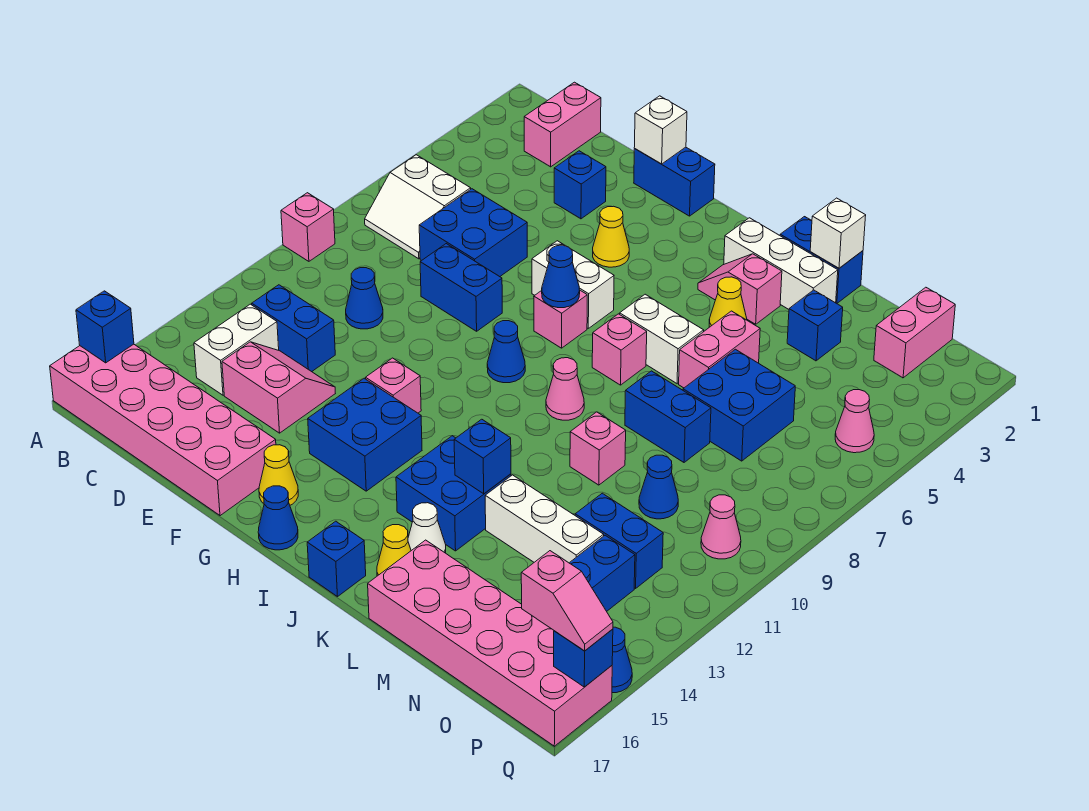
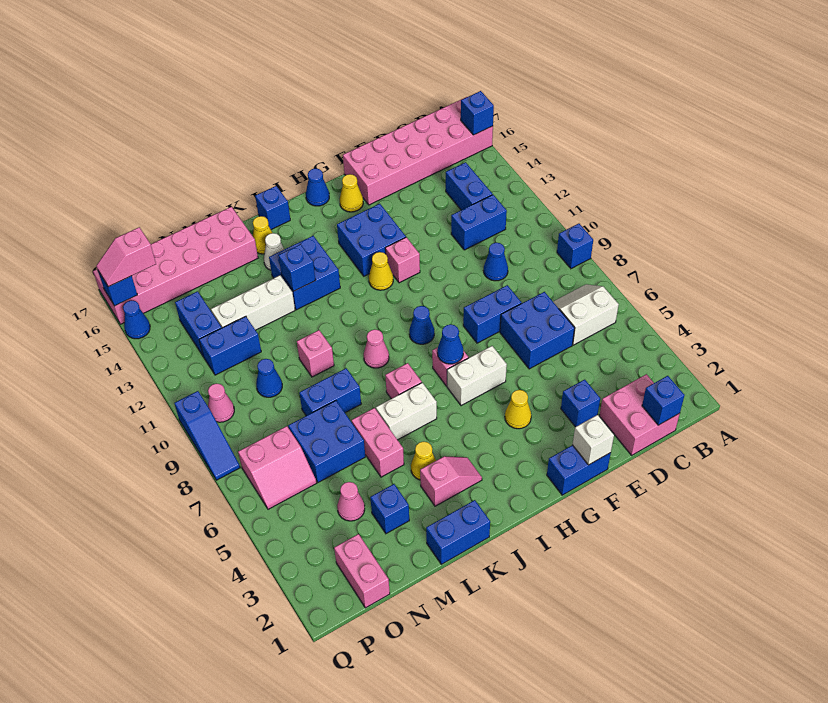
pink brick A9 level 1 -> blue brick A9 level 1
pink brick C1:C2 level 1 -> pink brick C1:D2 level 1
none -> blue brick C1 level 2
white brick C13:C14 level 1 -> blue brick C13:C14 level 1
pink slope D13:E14 level 1 top 14 -> pink slope O6:P7 level 1 top 7
none -> yellow cone H12 level 1
white brick J2:L2 level 1 -> none
white brick L1 level 2 -> none
pink cone P5 level 1 -> pink cone N4 level 1
none -> blue slope Q8:Q10 level 1 top 10

